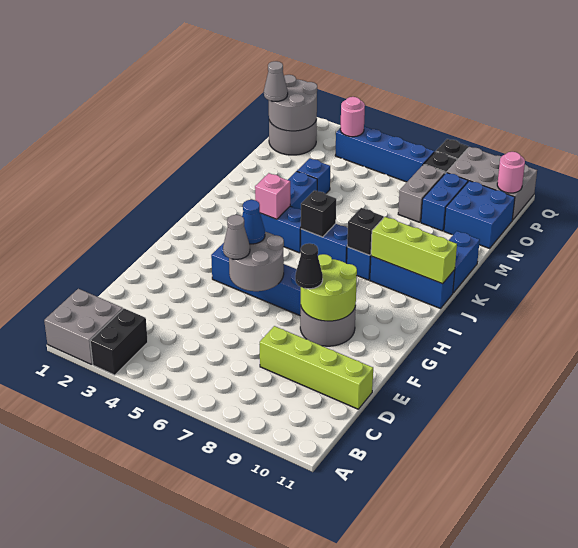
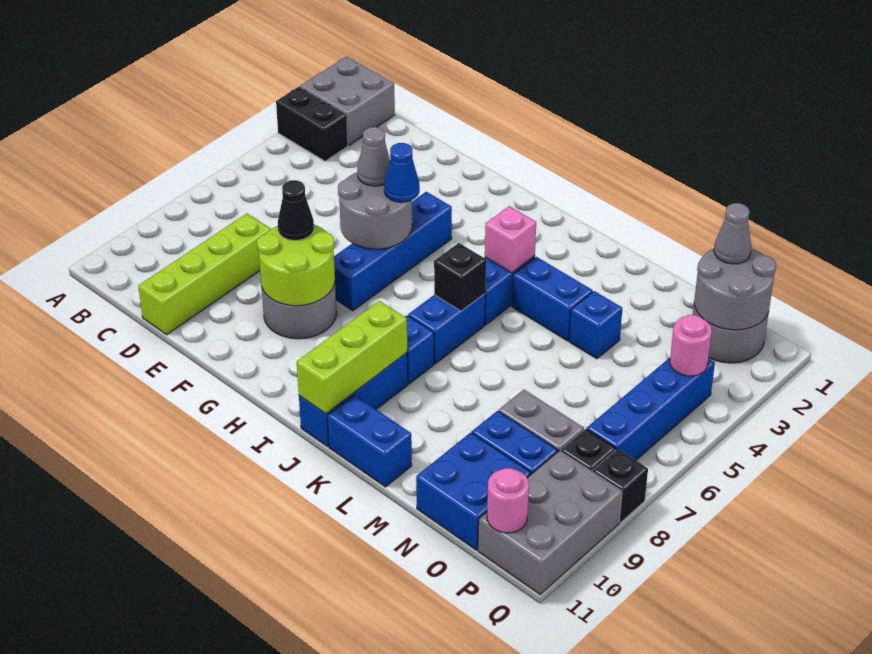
black brick J8 level 2 -> none

